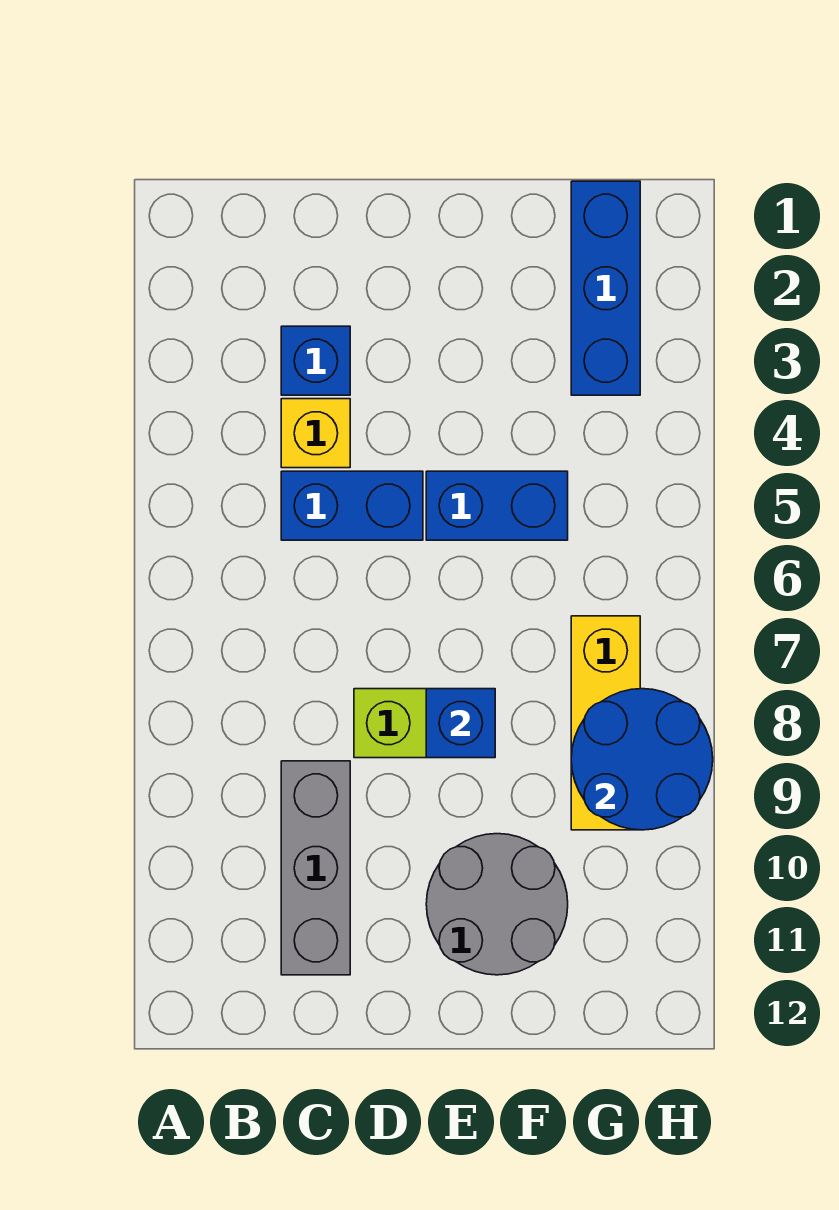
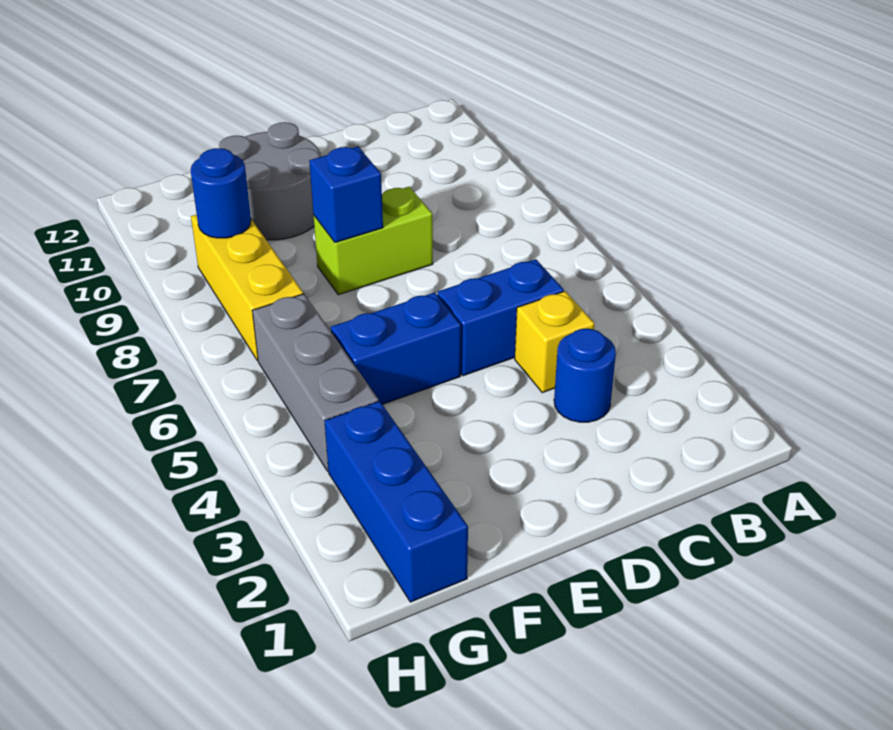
blue brick C3 level 1 -> blue round brick C3 level 1
grey brick C9:C11 level 1 -> grey brick G4:G6 level 1
blue round brick G8:H9 level 2 -> blue round brick G9 level 2

